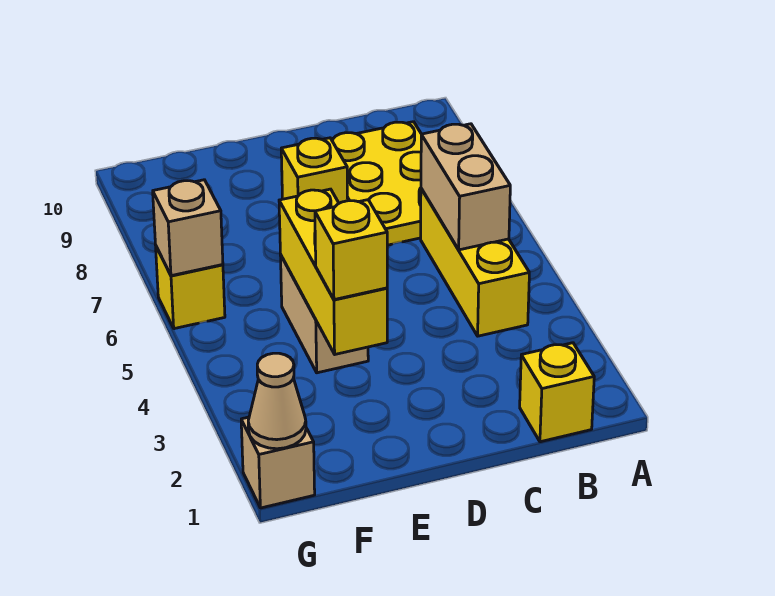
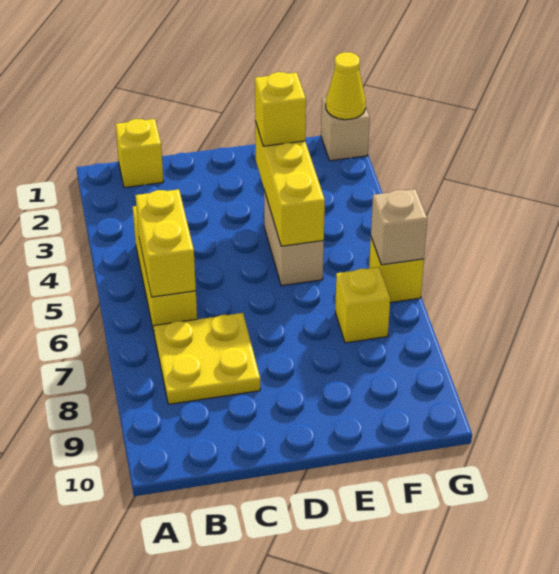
tan brick B5:B6 level 2 -> yellow brick B5:B6 level 2
yellow plate B7:C9 level 1 -> yellow plate B7:C8 level 1
yellow brick D8 level 1 -> yellow brick F7 level 1
tan cone G1 level 2 -> yellow cone G1 level 2

